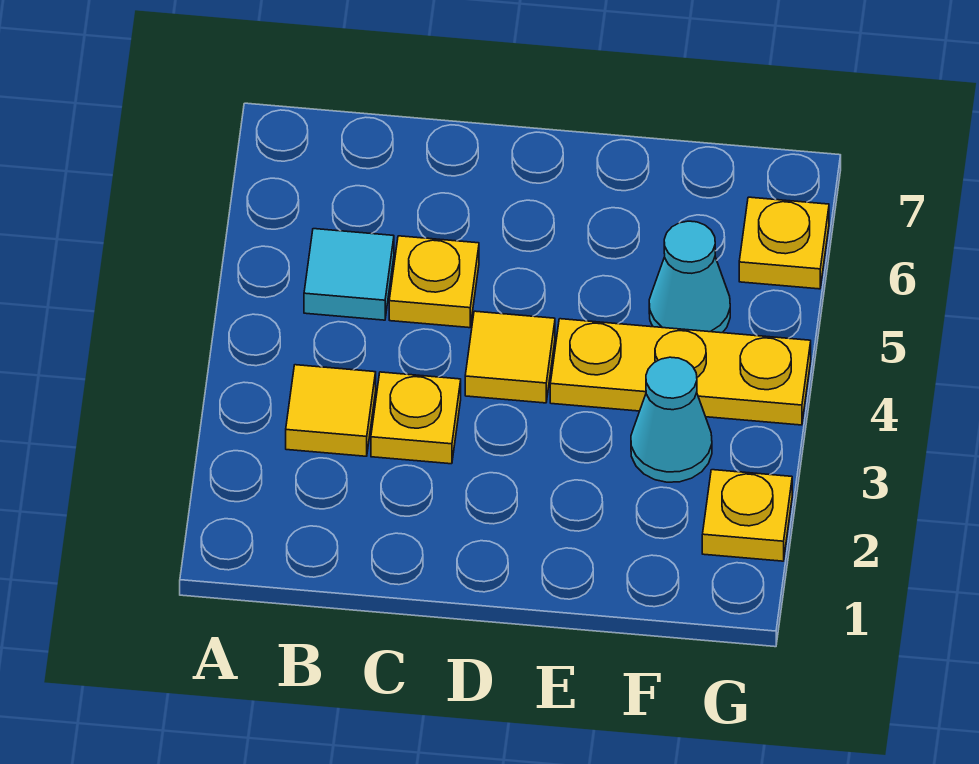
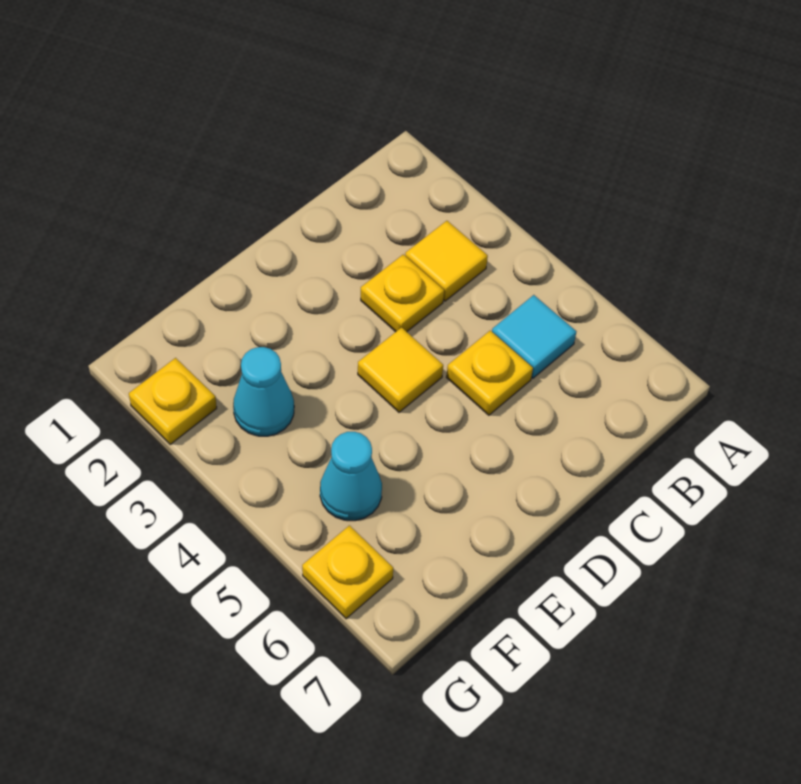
yellow plate E4:G4 level 1 -> none

